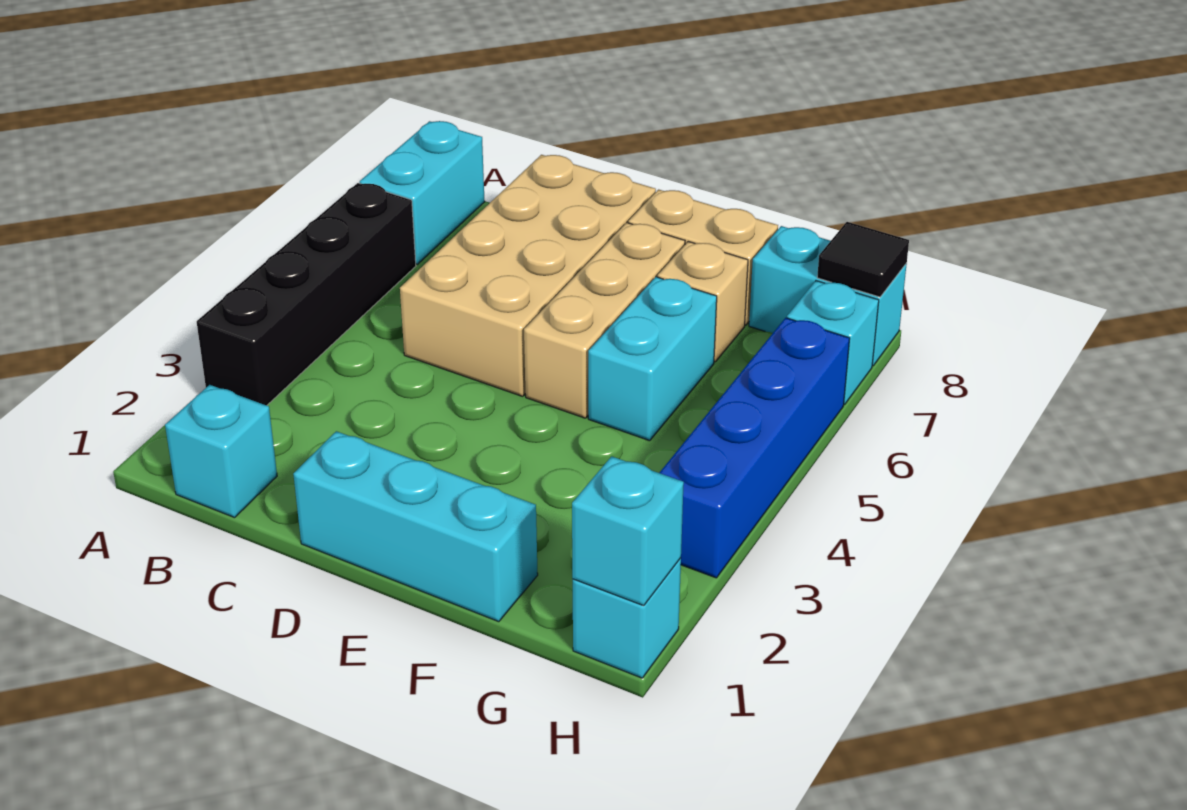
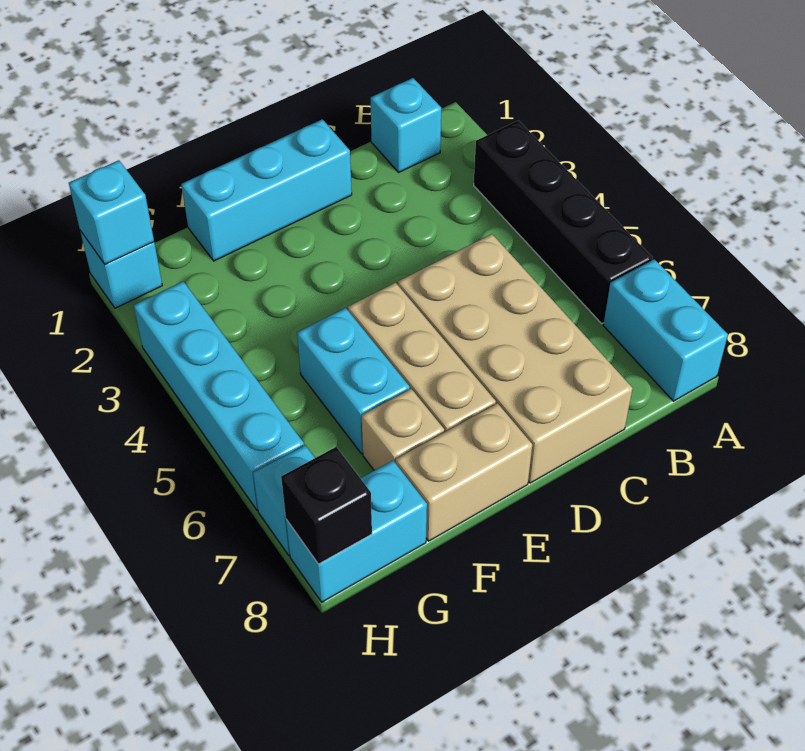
blue brick H3:H6 level 1 -> cyan brick H3:H6 level 1
black tile H8 level 2 -> black brick H8 level 2

